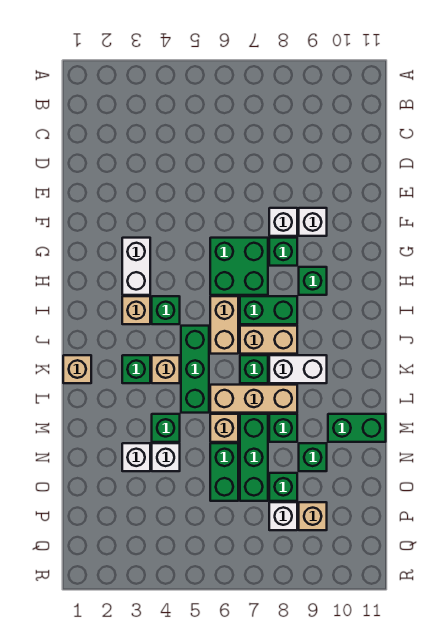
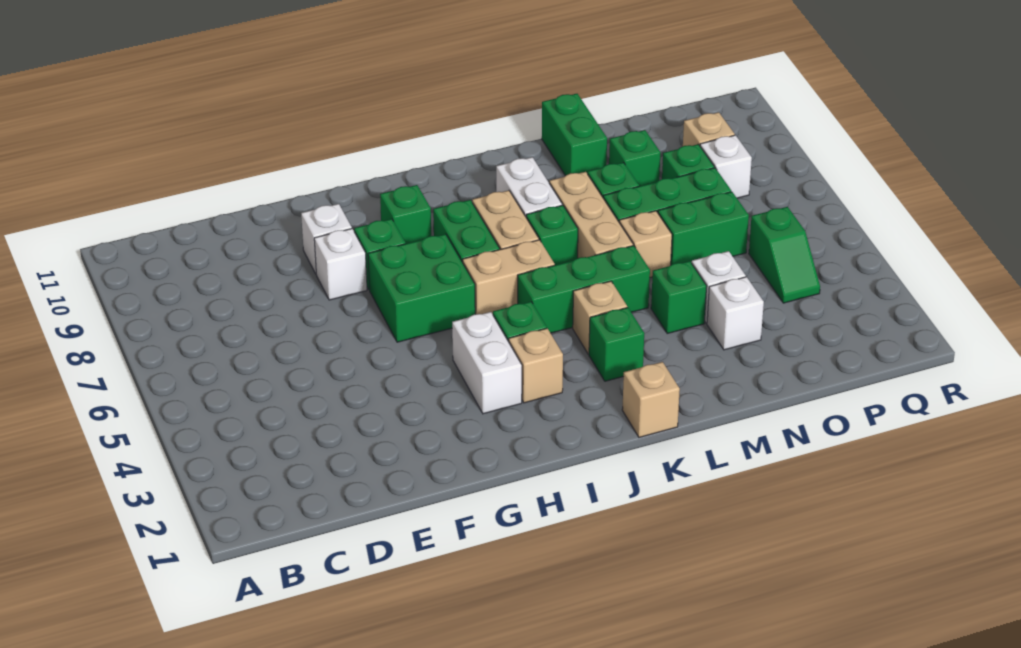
white brick G3:H3 level 1 -> white brick H3:H4 level 1
none -> green slope P4:P5 level 1 top 5

